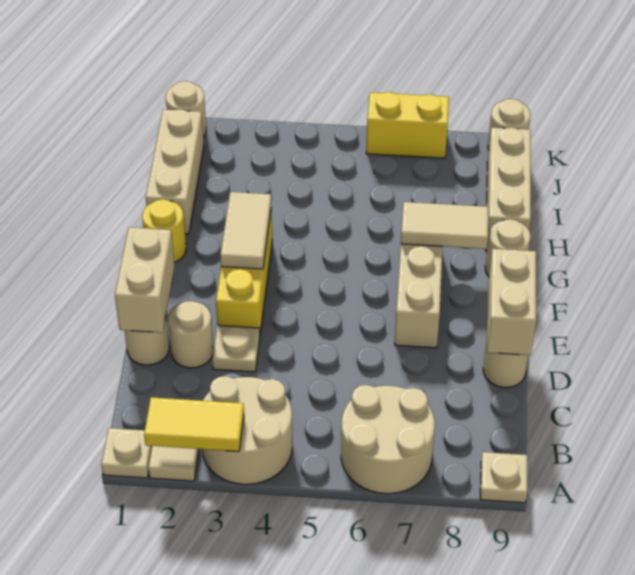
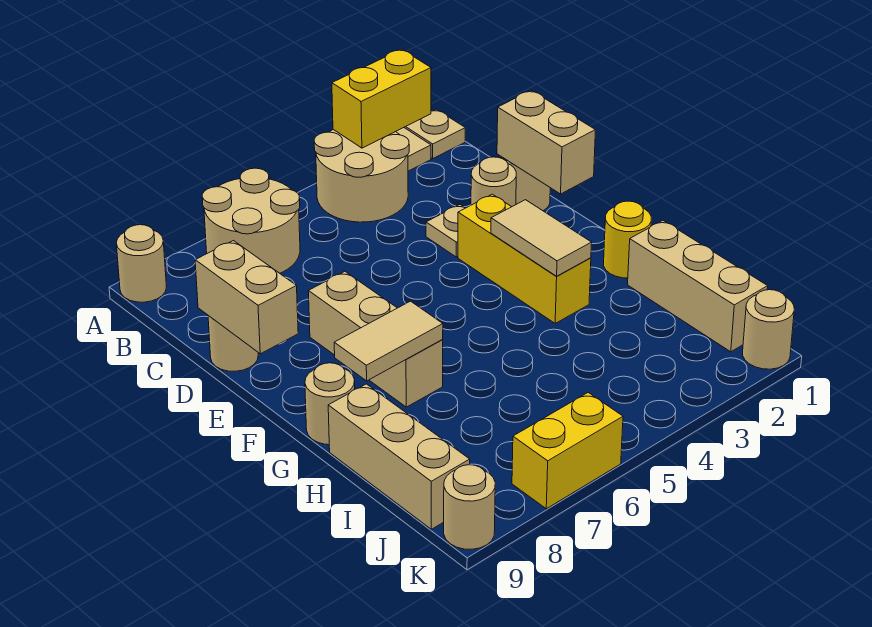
yellow tile A2:A3 level 2 -> yellow brick A2:A3 level 2
tan plate A9 level 1 -> tan round brick A9 level 1

